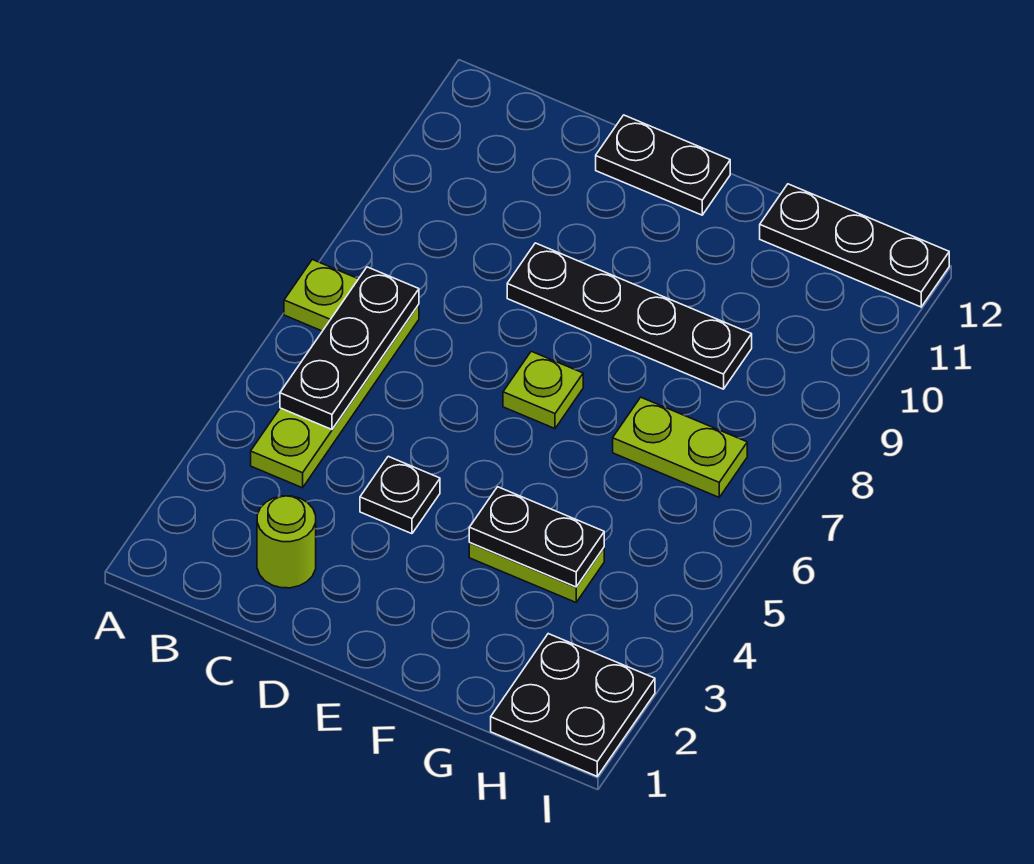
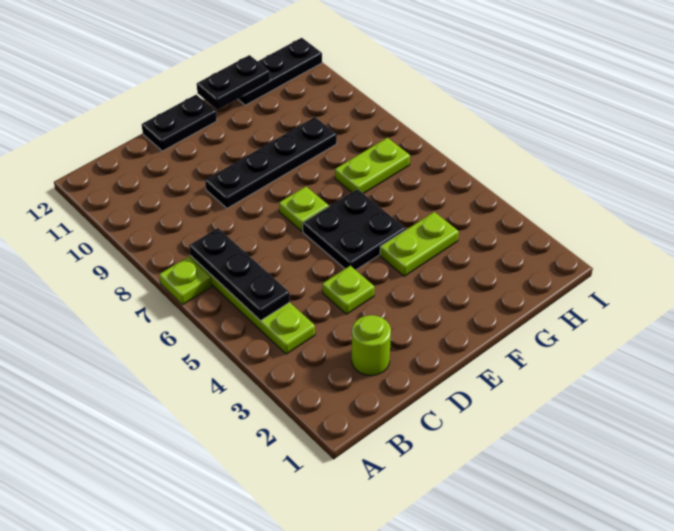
black plate D4 level 1 -> lime plate D4 level 1
black plate F4:G4 level 2 -> black plate F12:G12 level 2
black plate H1:I2 level 1 -> black plate E5:F6 level 1

